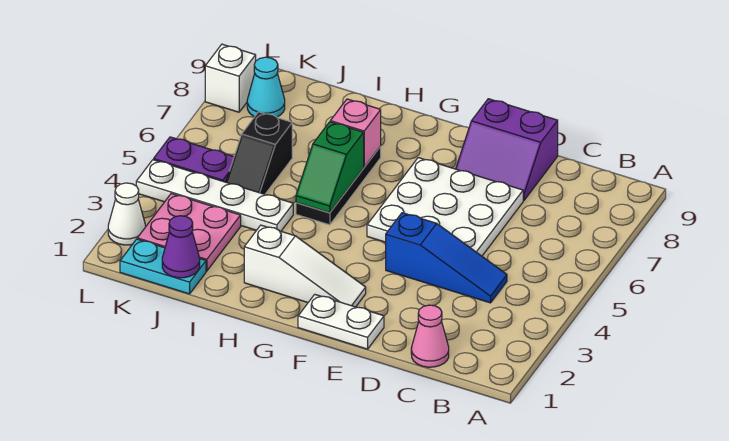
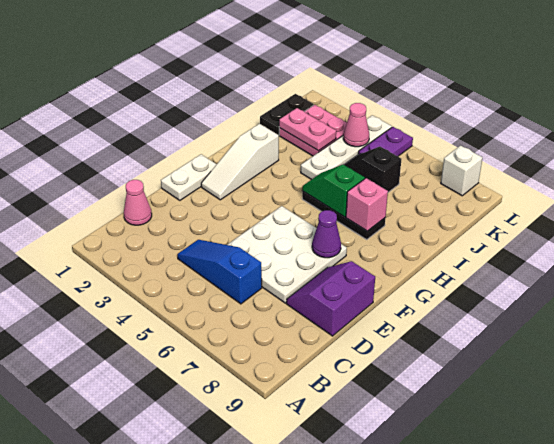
blue slope C4:E4 level 1 top E -> blue slope C4:C6 level 1 top 6
cyan plate J1:K1 level 1 -> black plate J1:K1 level 1
purple cone J1 level 2 -> purple cone F7 level 2
none -> pink plate J2:J3 level 2
none -> pink cone K4 level 2
cyan cone K8 level 1 -> none
white cone L2 level 1 -> none

